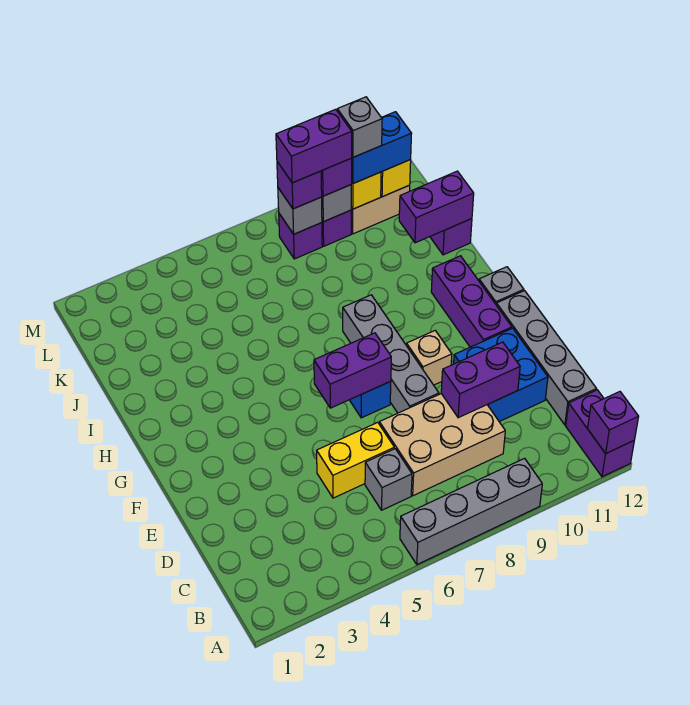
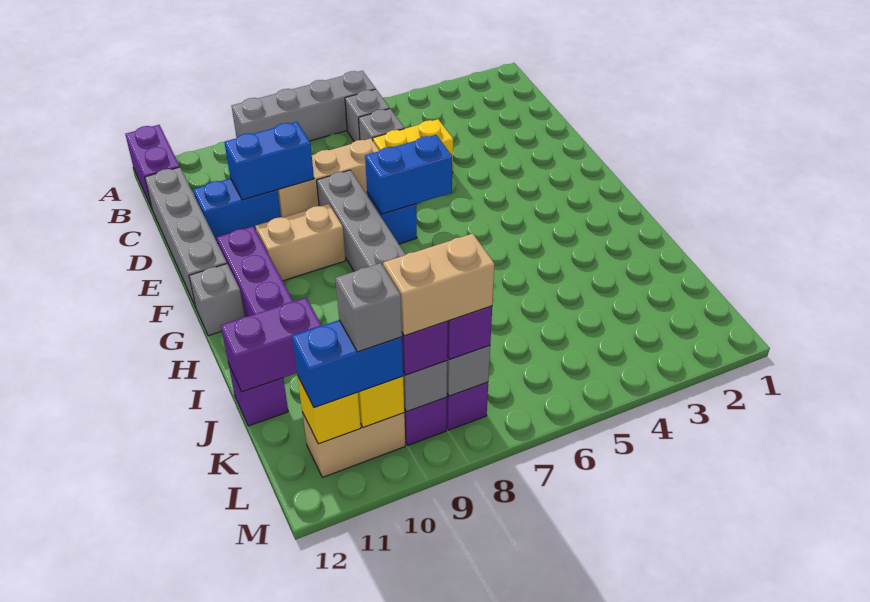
purple brick A12 level 2 -> none
none -> grey brick B6 level 1
tan brick C7:D9 level 1 -> tan brick D7:D9 level 1
purple brick D9:D10 level 2 -> blue brick D9:D10 level 2
blue brick D10:E11 level 1 -> blue brick D10:D11 level 1
purple brick F6:F7 level 2 -> blue brick F6:F7 level 2
tan brick F9 level 1 -> tan brick F9:F10 level 1
purple brick L8:L9 level 4 -> tan brick L8:L9 level 4

